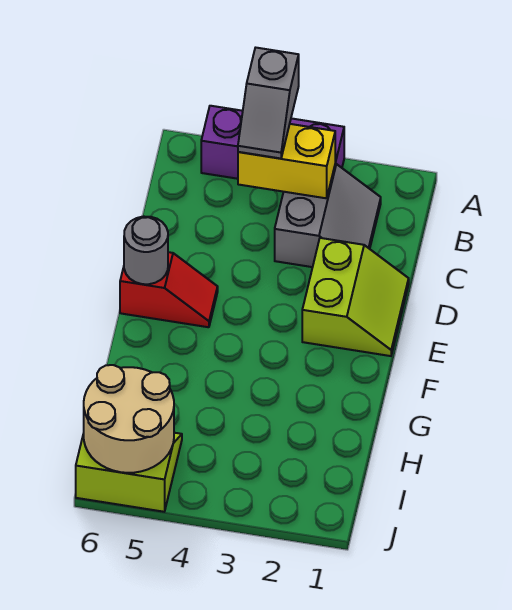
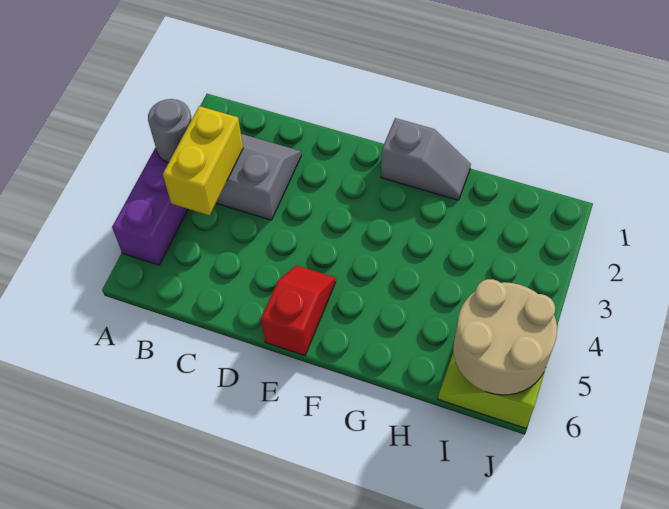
grey slope A4:B4 level 3 top A -> grey slope F1:G1 level 1 top F
lime slope D1:E2 level 1 top 2 -> none
grey round brick E6 level 2 -> grey round brick A3 level 2

